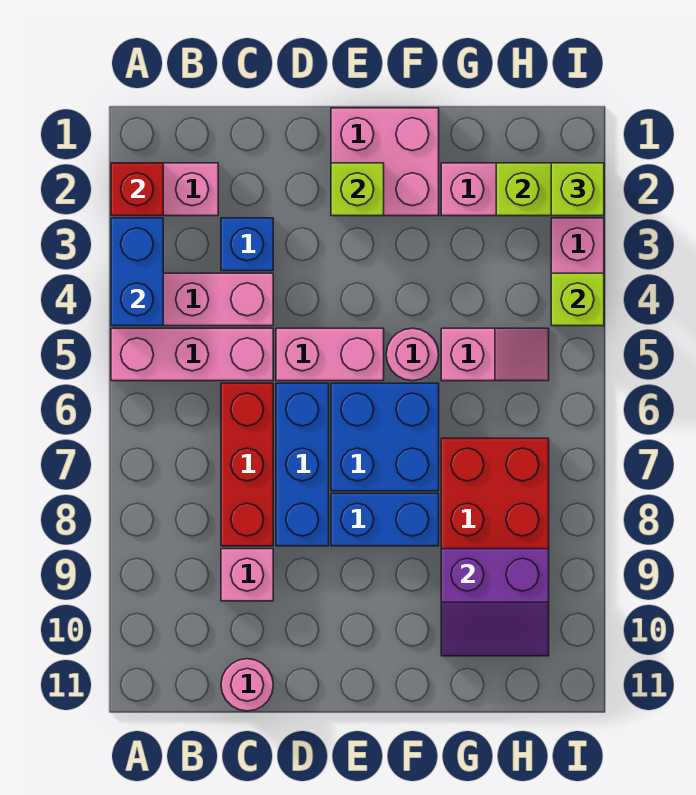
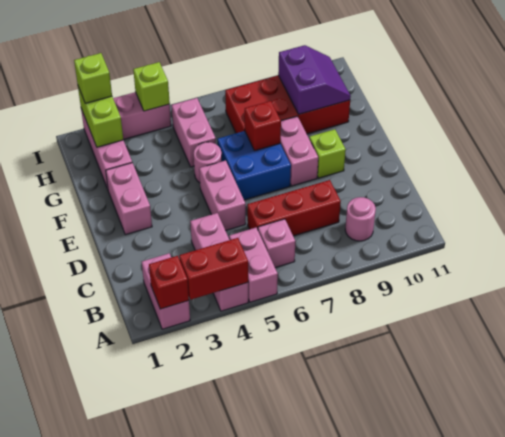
blue brick A3:A4 level 2 -> red brick A3:A4 level 2
pink brick A5:C5 level 1 -> pink brick A5:B5 level 1
blue brick C3 level 1 -> none
pink brick C9 level 1 -> pink brick B6 level 1
pink round brick C11 level 1 -> pink round brick B9 level 1
blue brick D6:D8 level 1 -> none
pink brick E1:F2 level 1 -> pink brick E2:F2 level 1
lime brick E2 level 2 -> lime brick E9 level 1
blue brick E8:F8 level 1 -> pink brick E8:F8 level 1
none -> red brick F7 level 2
pink slope G5:H5 level 1 top G -> pink brick G5:H5 level 1

